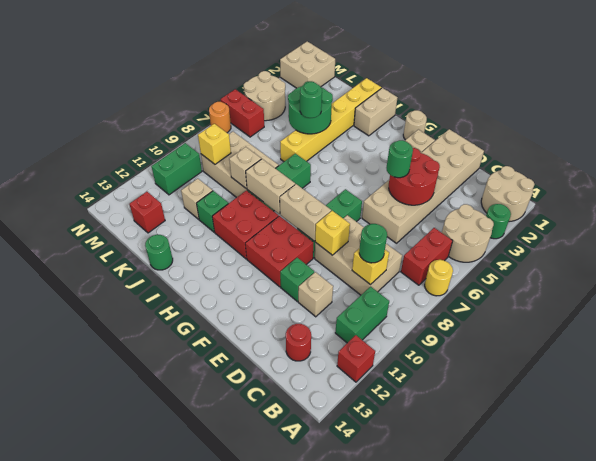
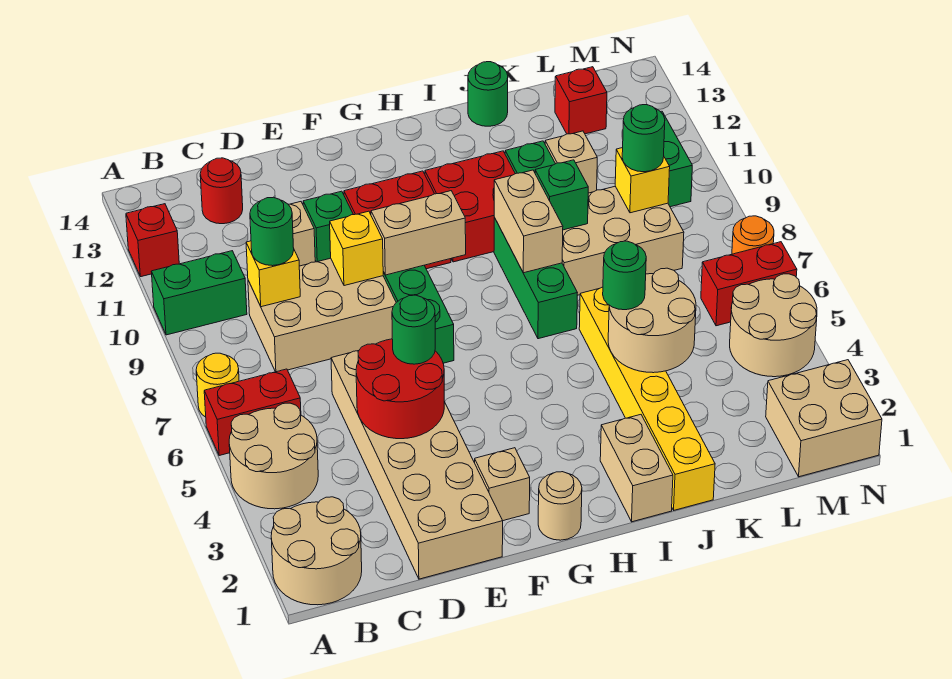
green round brick A3 level 1 -> green round brick L9 level 3
red brick B6:B7 level 1 -> red brick A6:B6 level 1
green brick B10:B11 level 1 -> green brick A10:B10 level 1
tan brick H9:I9 level 2 -> tan brick I8:I9 level 2
green round brick J4:K5 level 2 -> tan round brick J4:K5 level 2
tan brick J9 level 2 -> green brick J9 level 2

